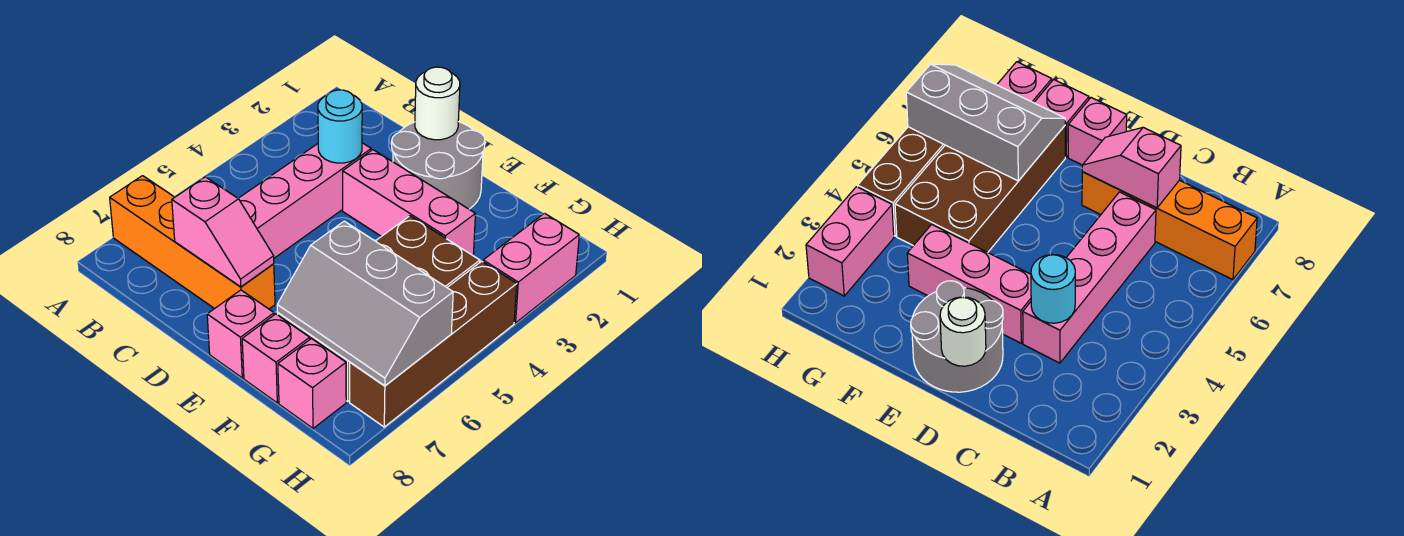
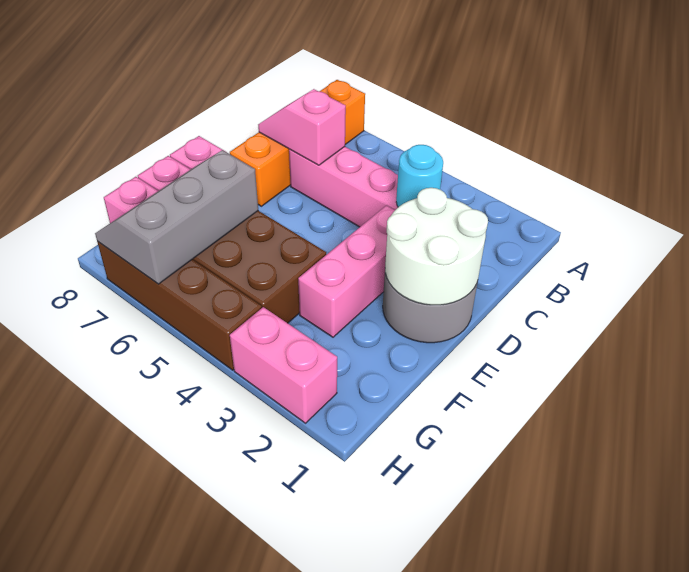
pink slope C7:D7 level 2 top C -> pink slope C6:C7 level 2 top 6
white round brick D1 level 2 -> white round brick D1:E2 level 2

